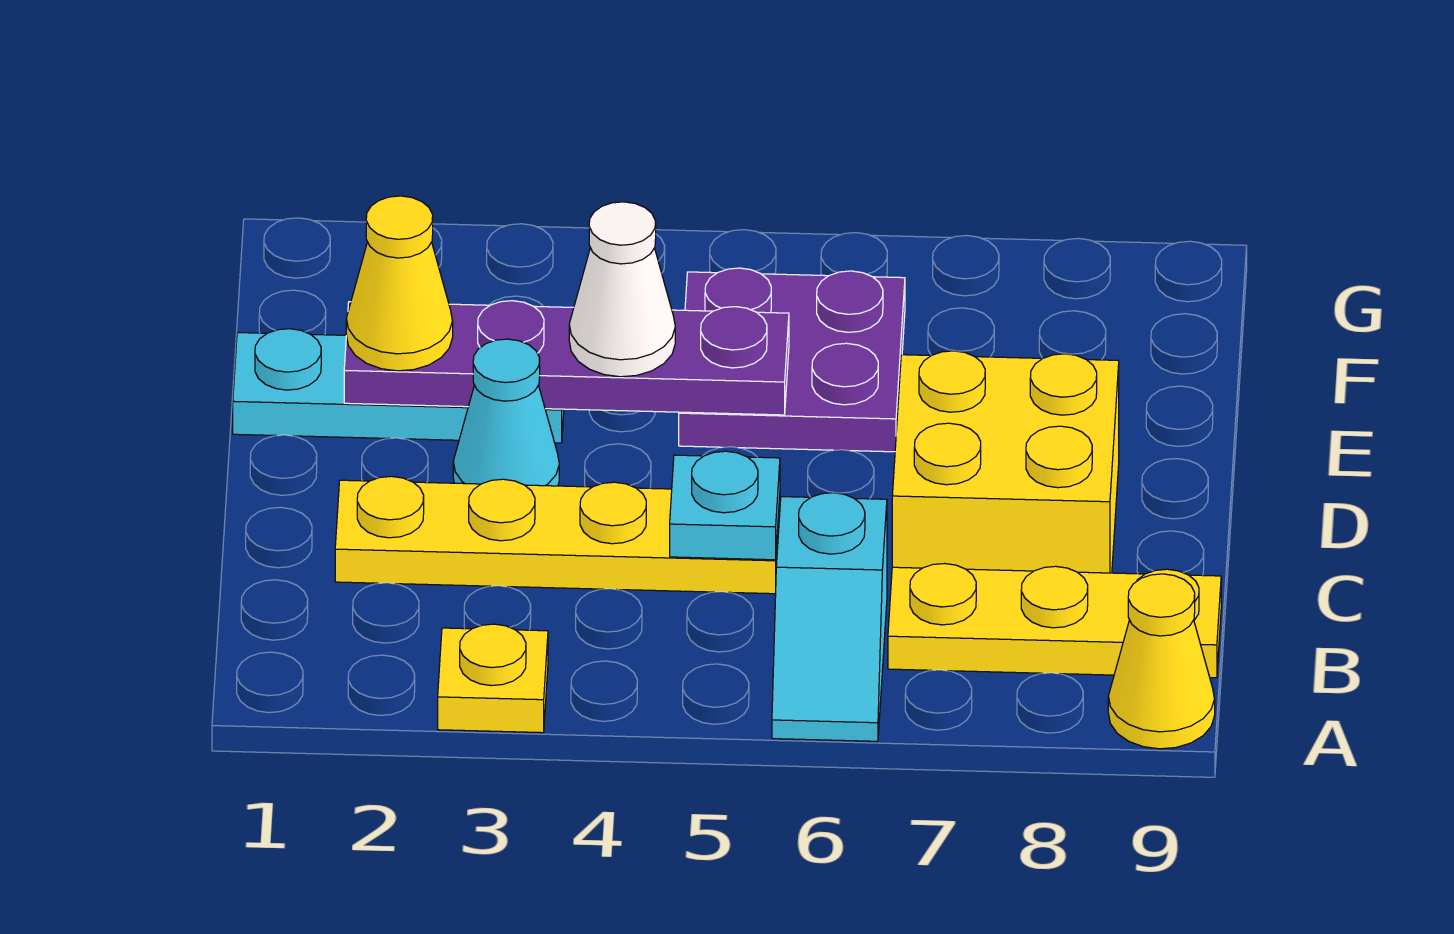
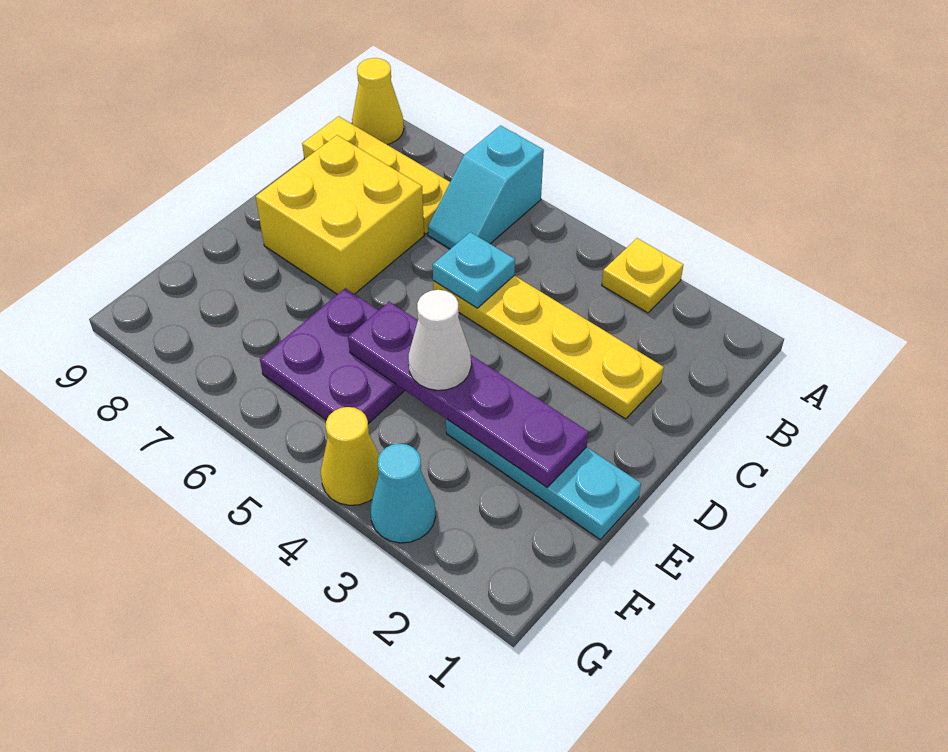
cyan slope A6:B6 level 1 top B -> cyan slope A6:B6 level 1 top A
cyan cone D3 level 1 -> cyan cone G3 level 1
yellow cone E2 level 3 -> yellow cone G4 level 1

